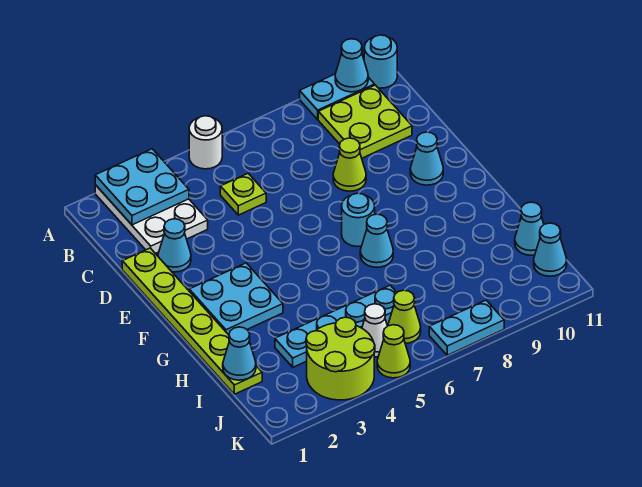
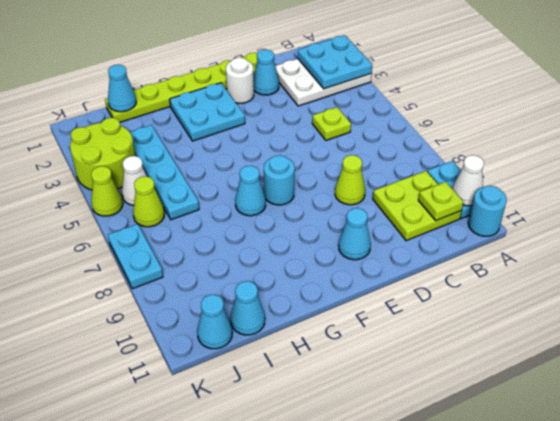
white round brick A5 level 1 -> white round brick E2 level 1
cyan cone A10 level 2 -> white cone A10 level 2
none -> lime plate B10 level 2

